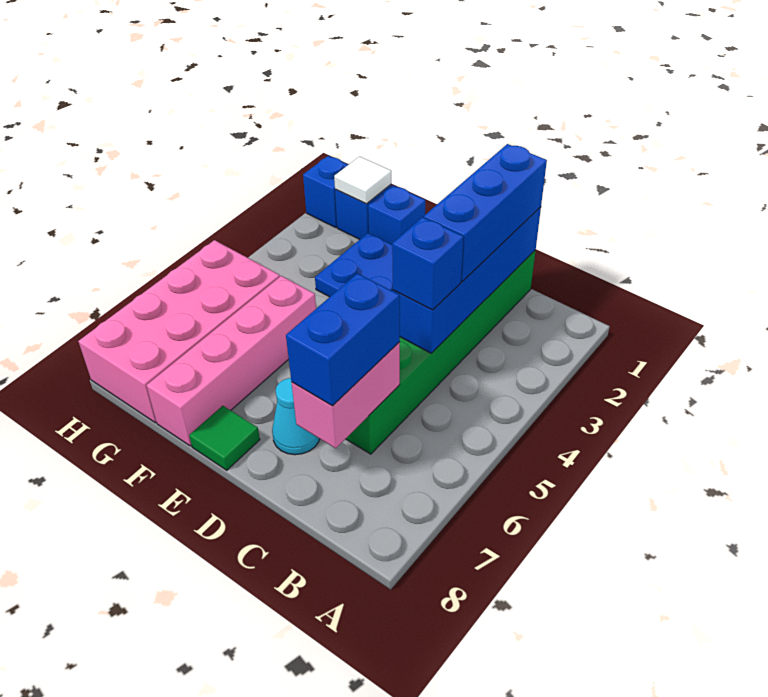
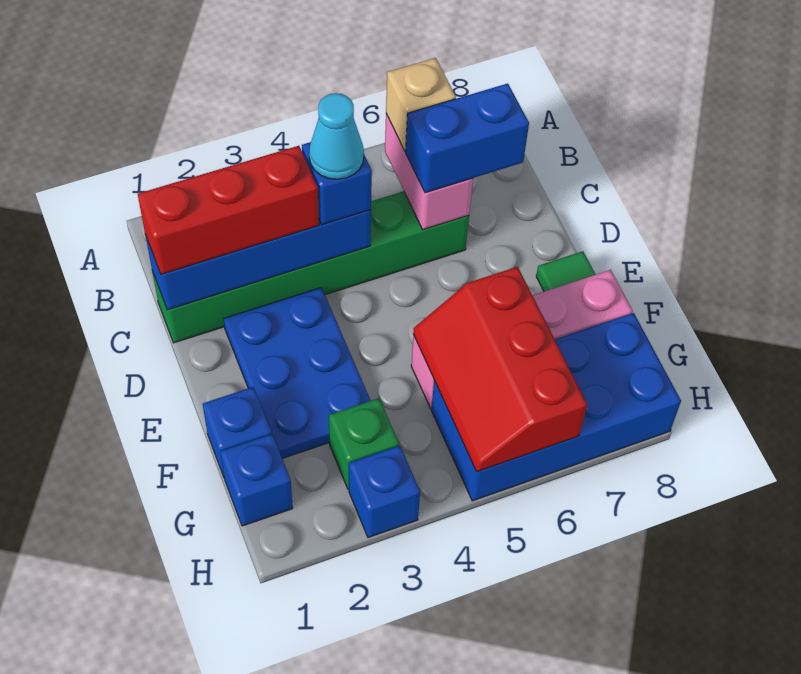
none -> tan brick B6 level 3
blue brick C1:C3 level 3 -> red brick C1:C3 level 3
pink brick C6:C7 level 2 -> pink brick B6:C6 level 2
cyan cone D7 level 1 -> cyan cone C4 level 4
none -> red slope F5:H6 level 2 top 6
white tile G1 level 2 -> none
none -> green brick G3 level 1
pink brick G5:H8 level 1 -> blue brick G5:H8 level 1
blue brick H1 level 1 -> blue brick H3 level 1

